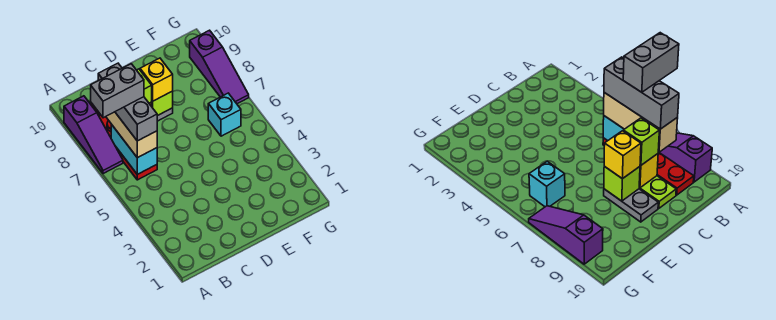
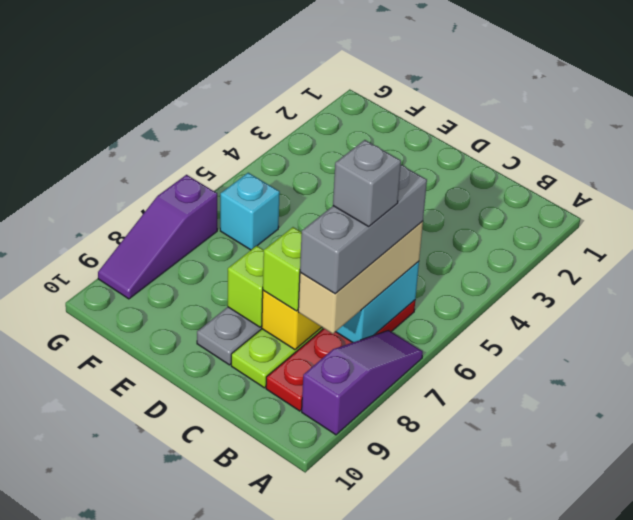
grey brick A7:B7 level 5 -> grey brick B7 level 5
yellow brick D8 level 3 -> none
purple slope G7:G9 level 1 top 9 -> purple slope G7:G9 level 1 top 7

